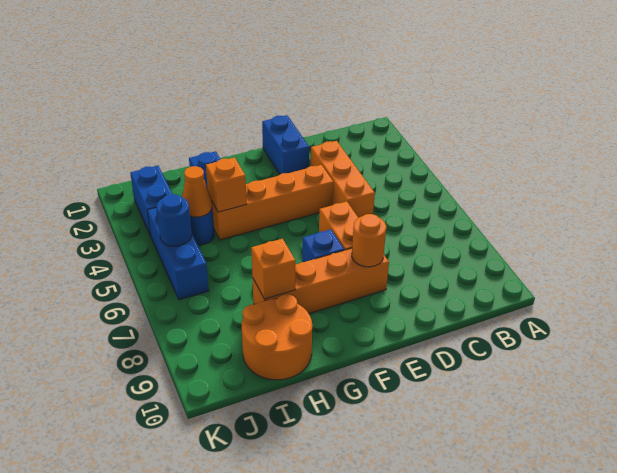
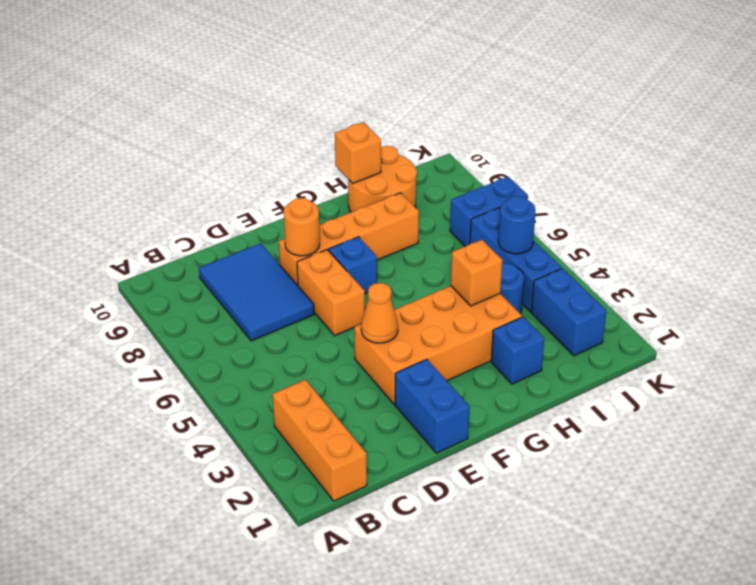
none -> blue tile C7:D9 level 1
orange brick D3:D5 level 1 -> orange brick B1:B3 level 1
orange brick E4:H4 level 1 -> orange brick E3:H4 level 1
orange brick H8 level 2 -> orange brick H10 level 2
orange cone I4 level 2 -> orange cone E4 level 2
none -> blue brick J7:K7 level 1

